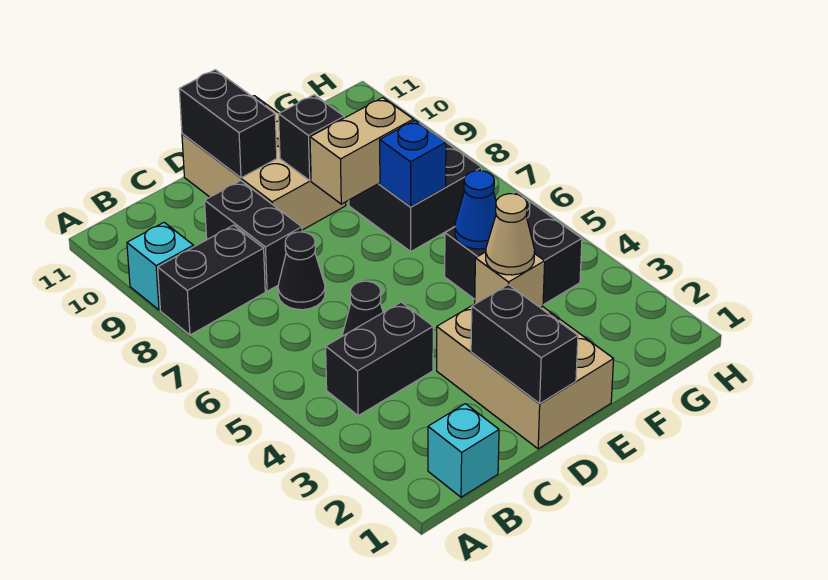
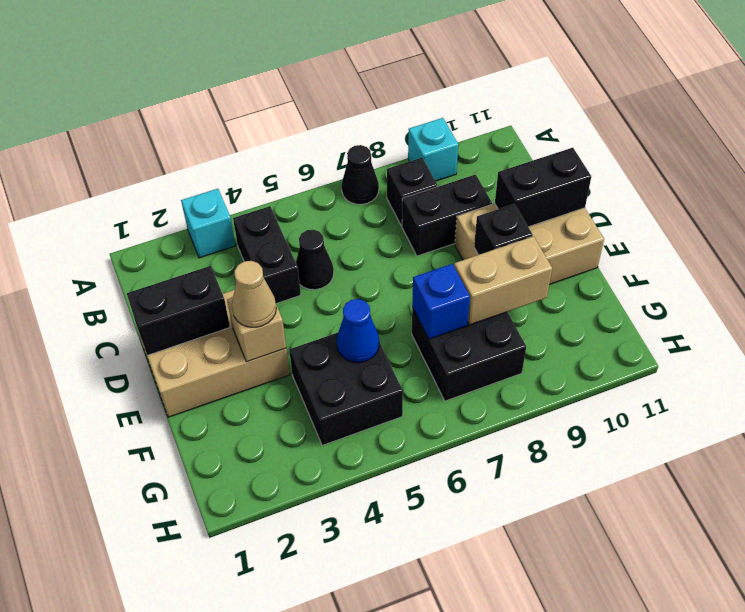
black brick A8:B8 level 1 -> black brick B8 level 1
cyan brick B1 level 1 -> cyan brick A3 level 1
black cone C7 level 1 -> black cone A7 level 1
tan brick E8:F8 level 2 -> tan brick F8:F9 level 2

